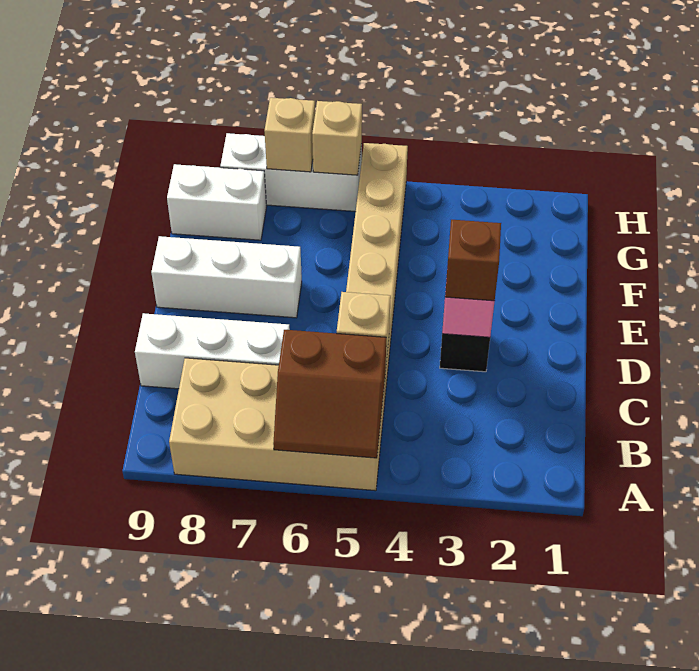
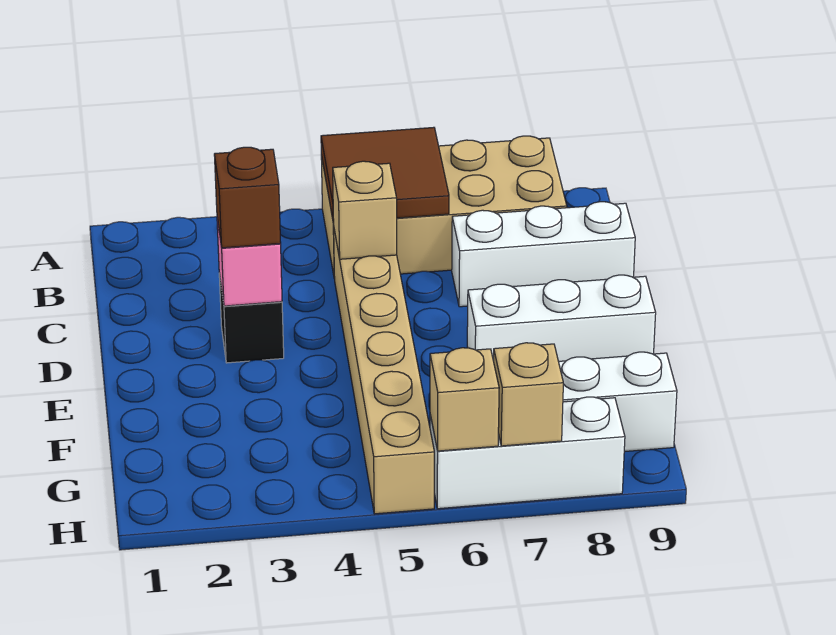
brown slope A5:B6 level 2 top B -> brown tile A5:B6 level 2

